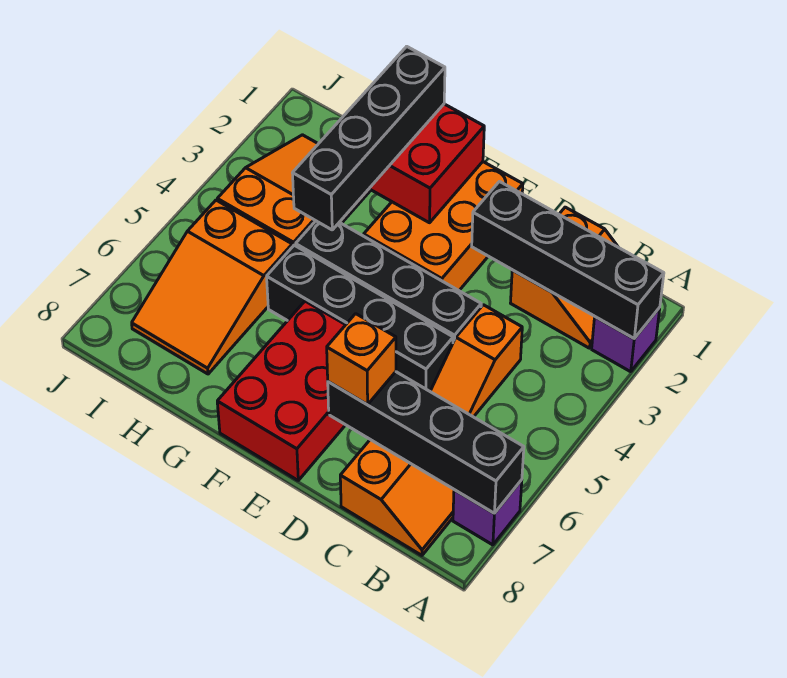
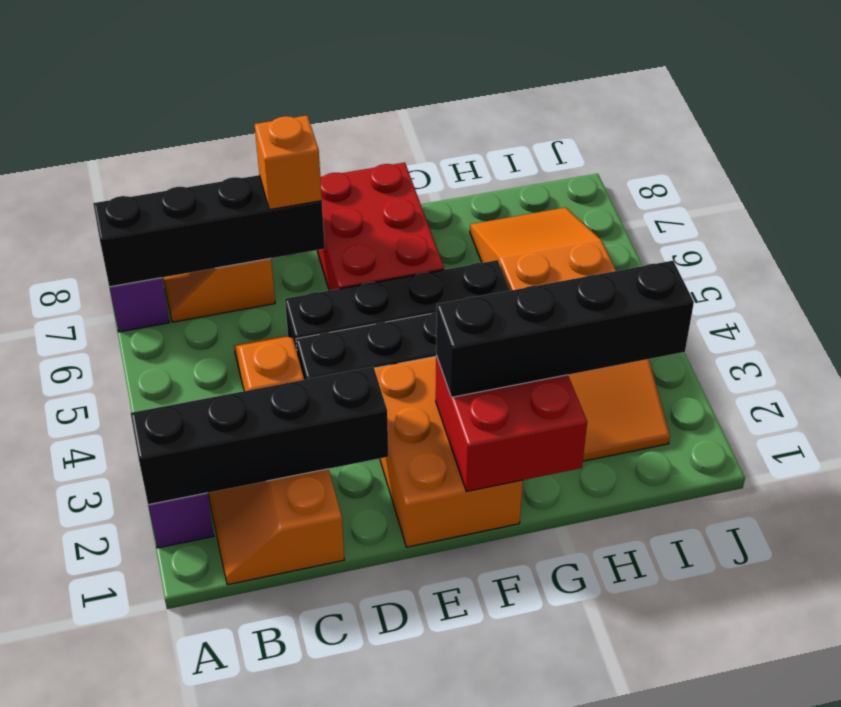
black brick G1:G4 level 3 -> black brick F2:I2 level 3

